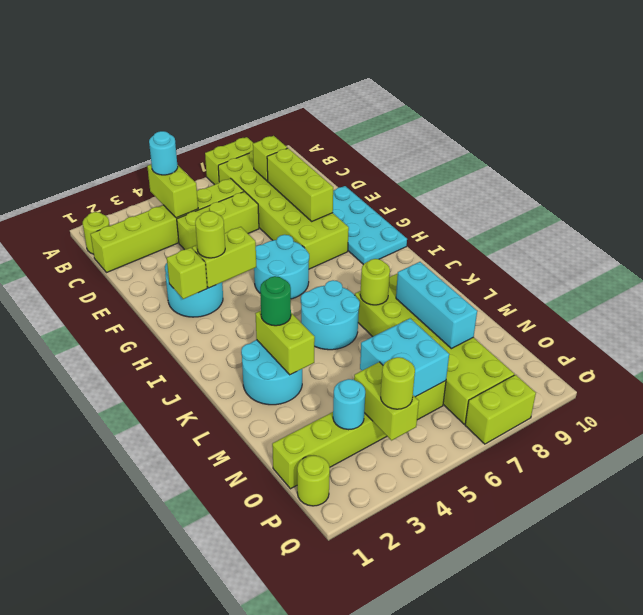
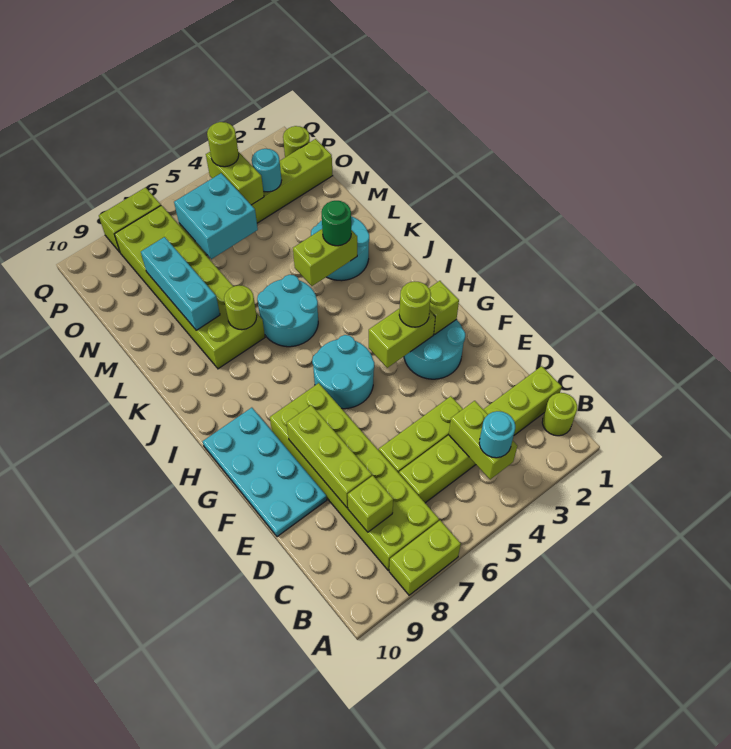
lime brick K3:L3 level 2 -> lime brick K3:K4 level 2

